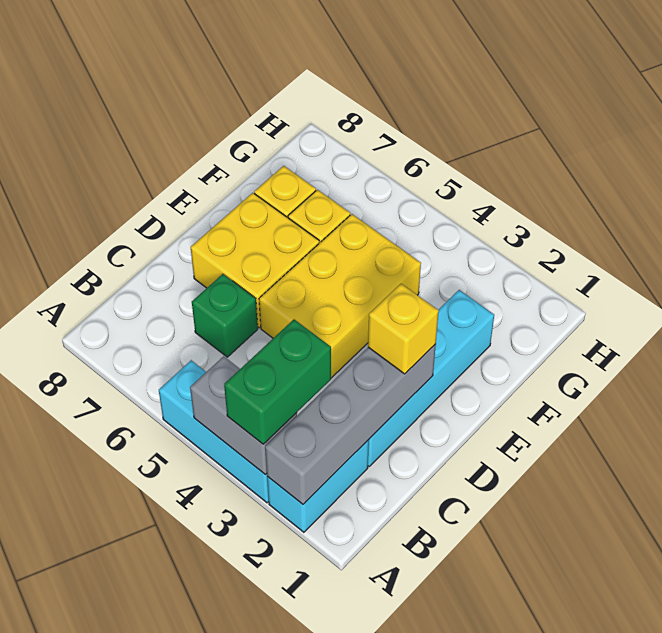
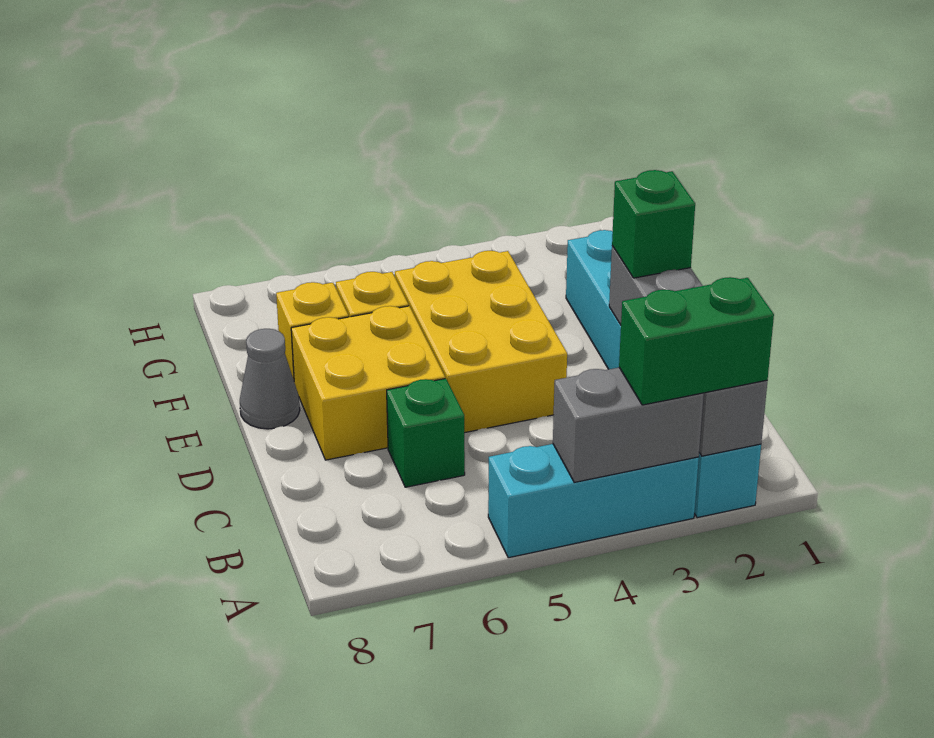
green brick A3:B3 level 3 -> green brick A2:A3 level 3
yellow brick D2 level 3 -> green brick D2 level 3
none -> grey cone E8 level 1

